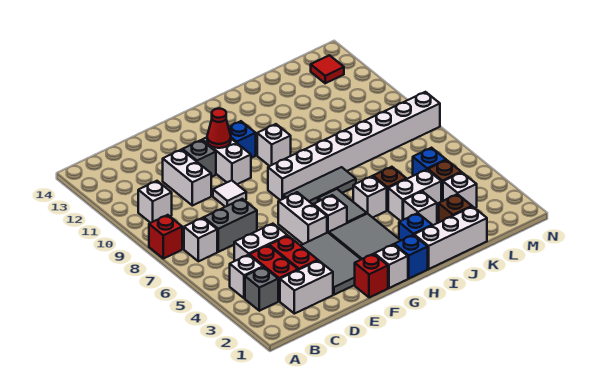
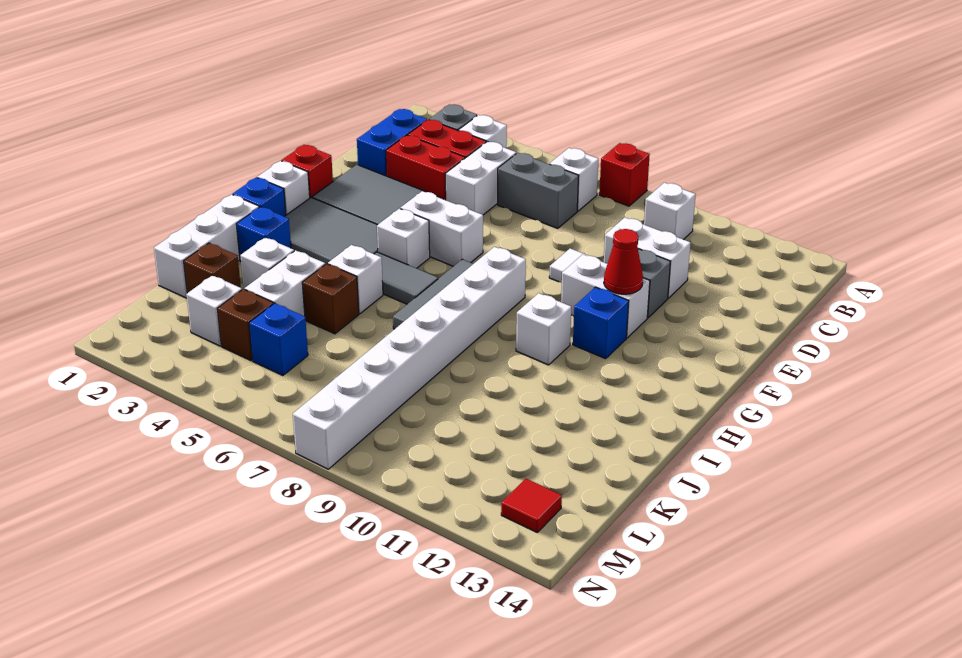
white brick C2:D2 level 1 -> blue brick C2:D2 level 1
grey brick C7:D7 level 1 -> grey brick C6:C7 level 1

